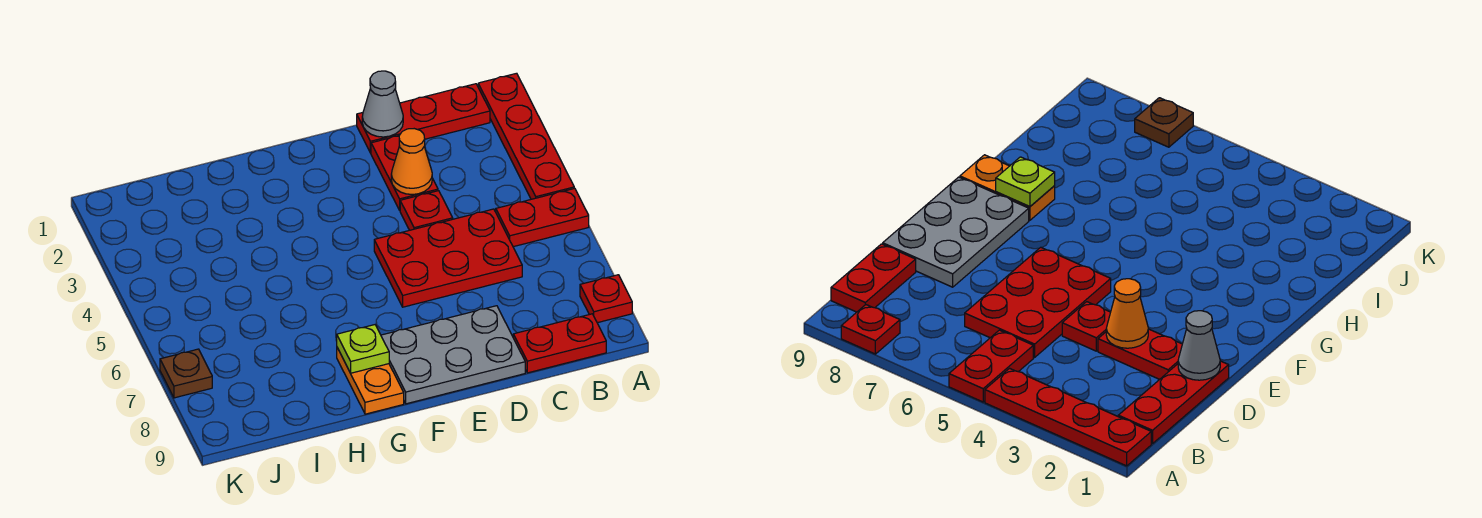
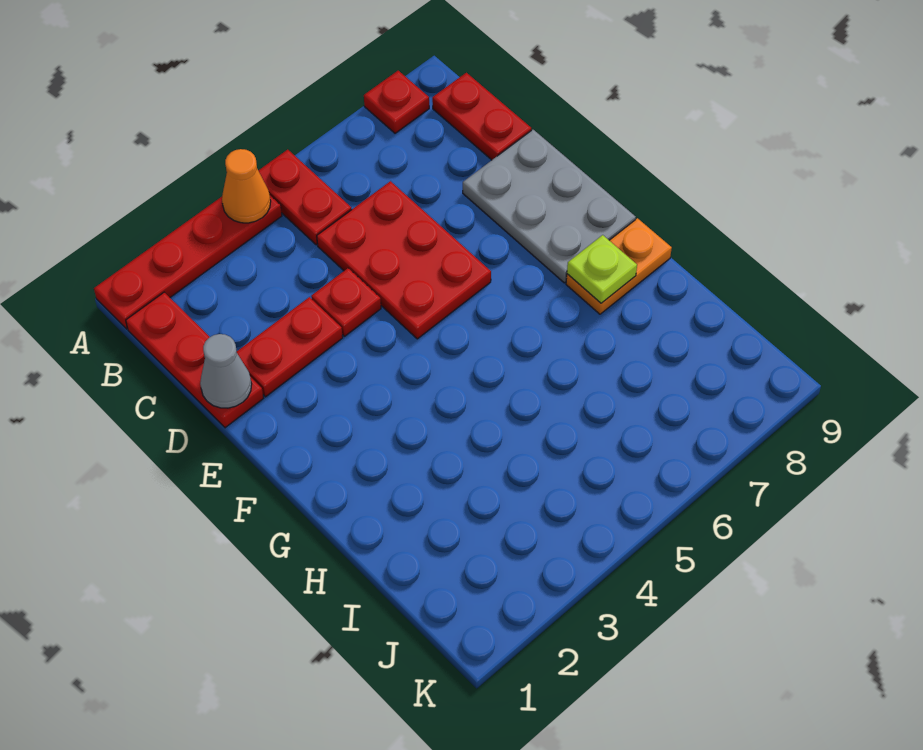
orange cone D3 level 2 -> orange cone A4 level 2
brown plate K7 level 1 -> none

